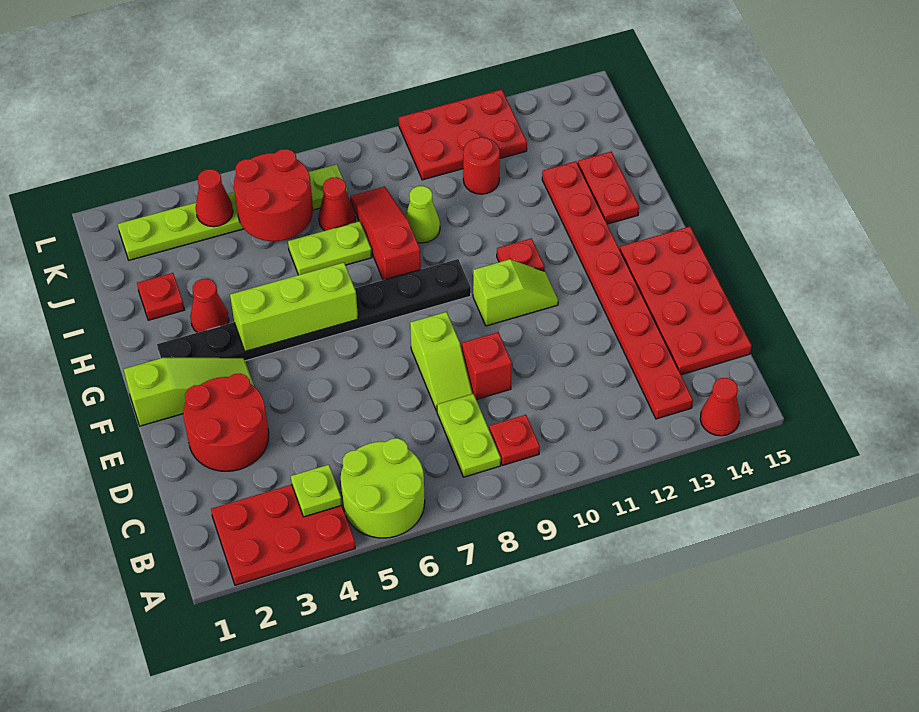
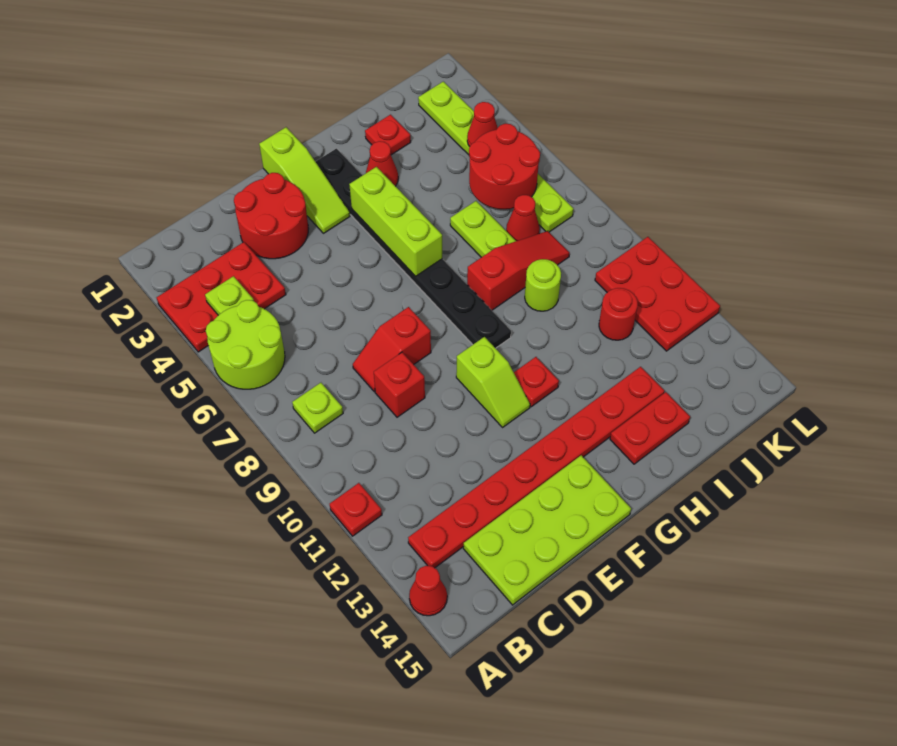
red plate A2:B4 level 1 -> red plate A3:C4 level 1
lime plate B8:C8 level 1 -> lime plate B8 level 1
red plate B9 level 1 -> red plate A11 level 1
red plate C14:F15 level 1 -> lime plate C14:F15 level 1
lime slope D8:E8 level 1 top E -> red slope D8:E8 level 1 top E
lime cone I9 level 1 -> lime round brick I9 level 1

